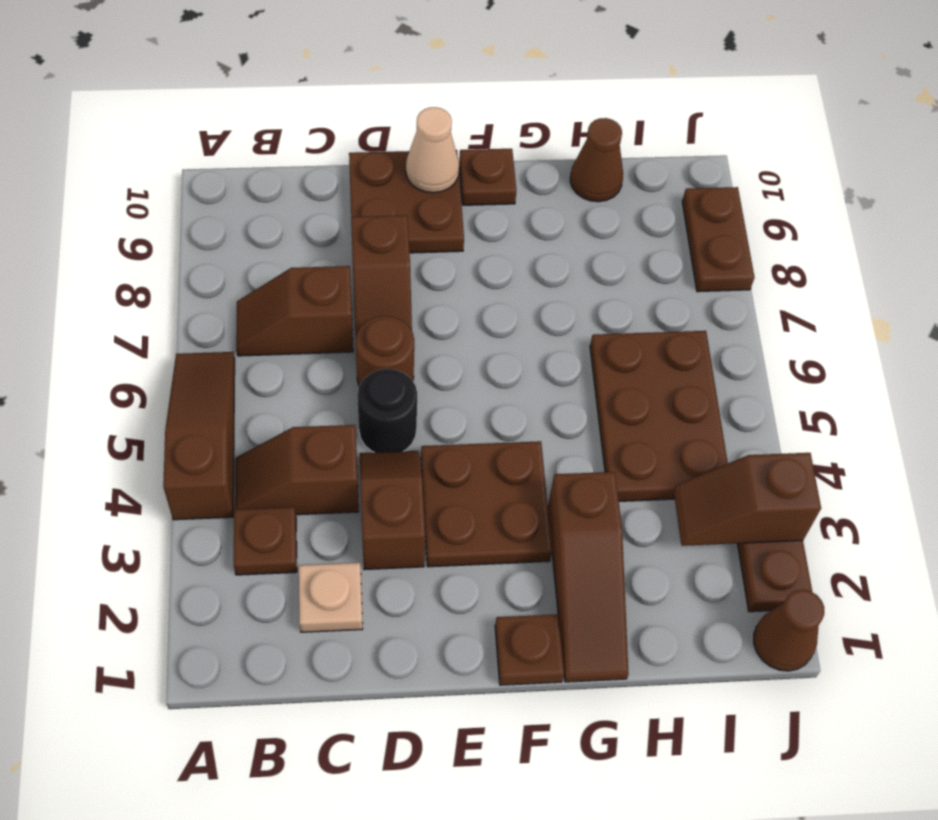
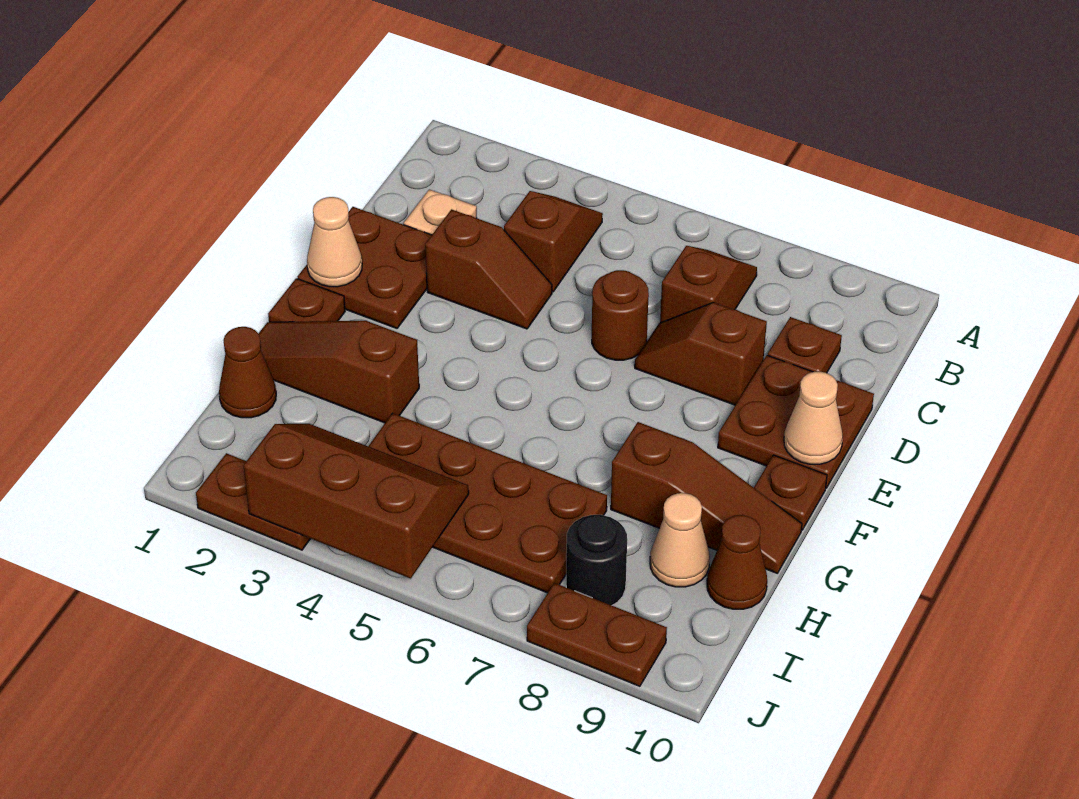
brown slope A4:A6 level 1 top 4 -> brown slope G8:G10 level 1 top 8
brown plate B3 level 1 -> brown plate C9 level 1
black round brick D5 level 1 -> black round brick I8 level 1
none -> tan cone E1 level 2
brown plate E3:F4 level 1 -> brown plate D1:E2 level 1
brown plate H4:I6 level 1 -> brown plate H4:I7 level 1
none -> tan cone H9 level 1
brown slope I3:J3 level 2 top J -> brown slope I3:J5 level 2 top J
brown cone J1 level 1 -> brown cone H1 level 1

